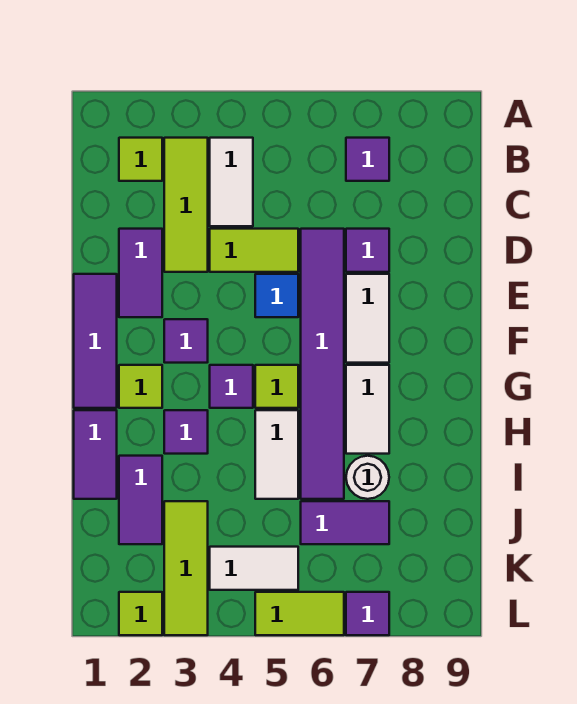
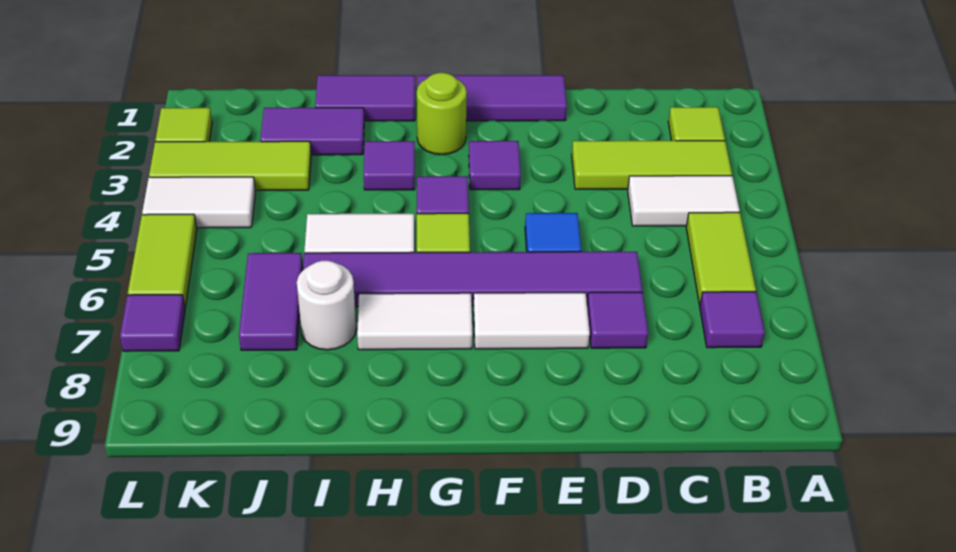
purple tile D2:E2 level 1 -> none
lime tile D4:D5 level 1 -> lime tile B5:B6 level 1
lime tile G2 level 1 -> lime round brick G2 level 1
white tile K4:K5 level 1 -> white tile K4:L4 level 1

